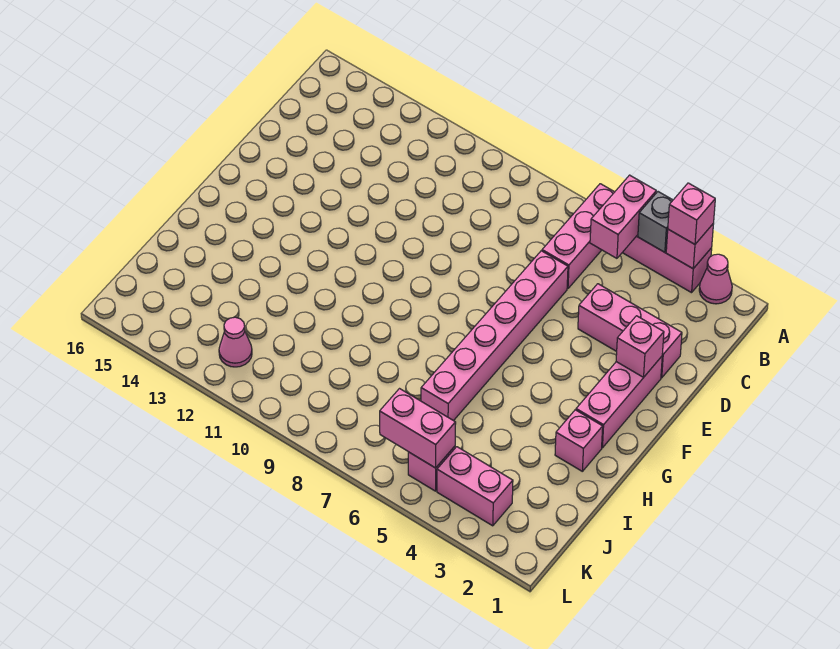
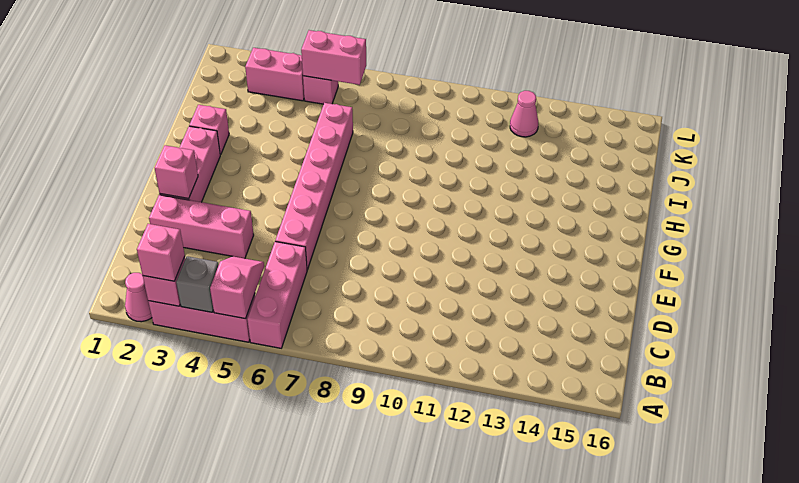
pink brick A5:B5 level 2 -> pink slope A5:B5 level 2 top A

